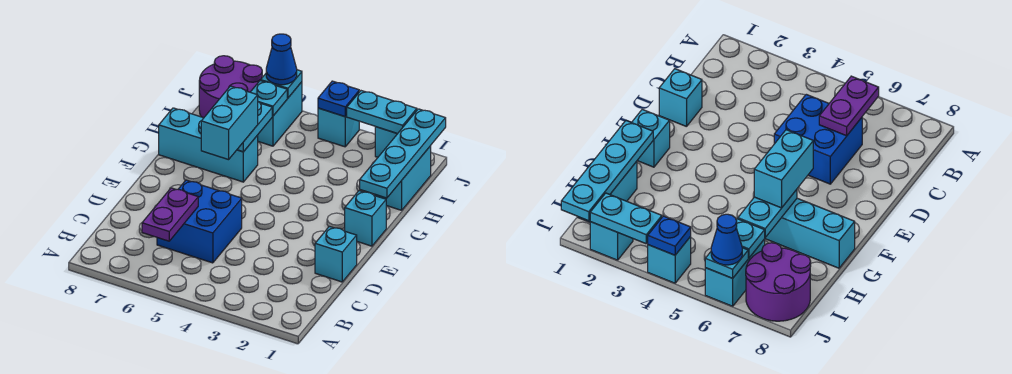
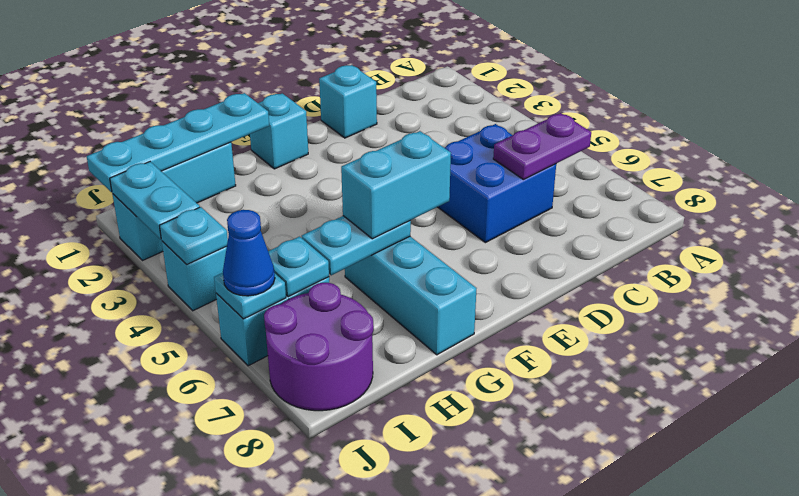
blue plate J4 level 2 -> cyan plate J4 level 2

